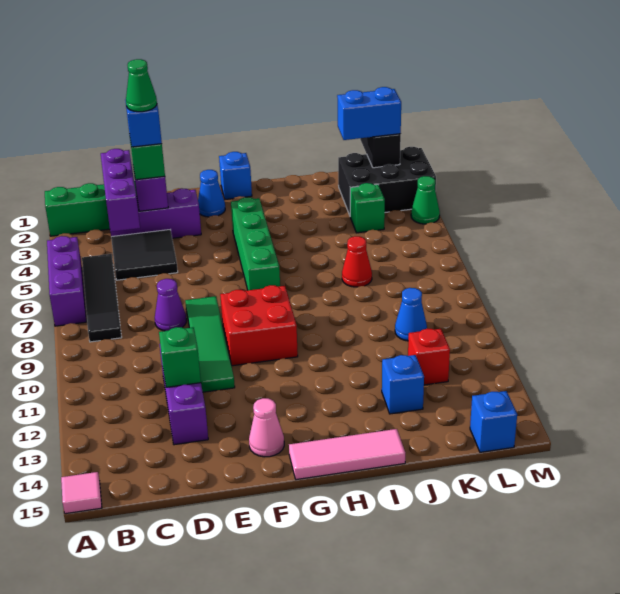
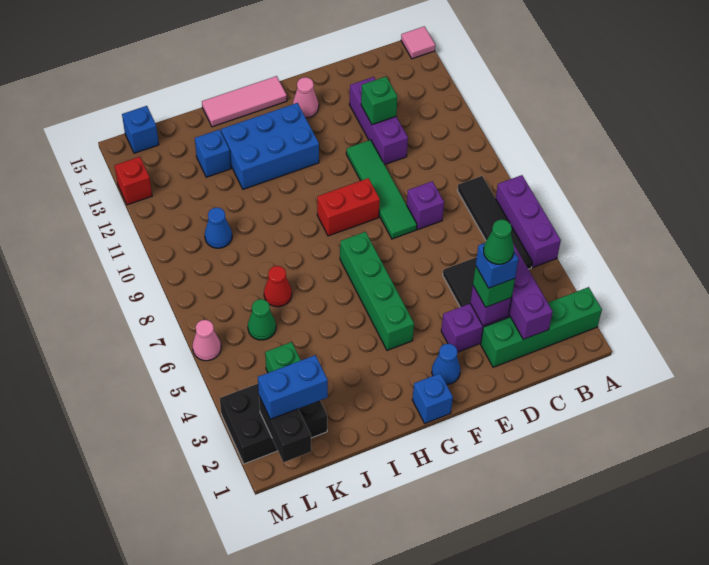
purple cone D8 level 1 -> purple brick D8 level 1
red brick F9:G10 level 1 -> red brick F9:G9 level 1
none -> blue brick G12:I13 level 1
red brick K12 level 1 -> red brick M13 level 1
green cone M4 level 1 -> green cone K6 level 1
none -> pink cone M6 level 1

